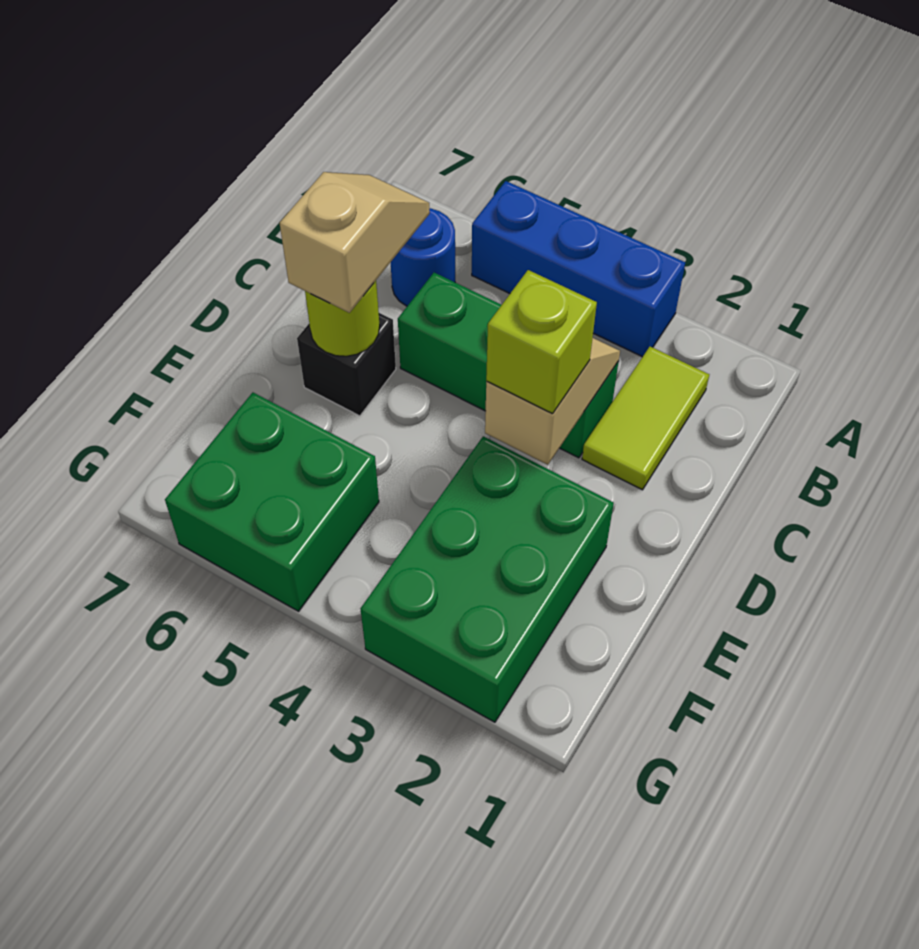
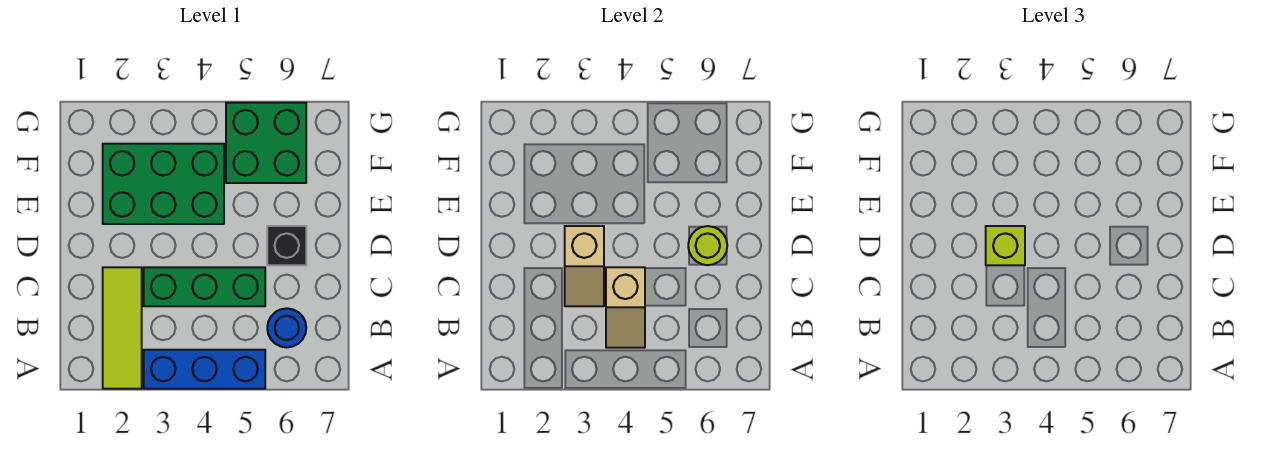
lime tile B2:C2 level 1 -> lime tile A2:C2 level 1
tan slope C6:D6 level 3 top D -> tan slope B4:C4 level 2 top C
green brick E2:G3 level 1 -> green brick E2:F4 level 1

